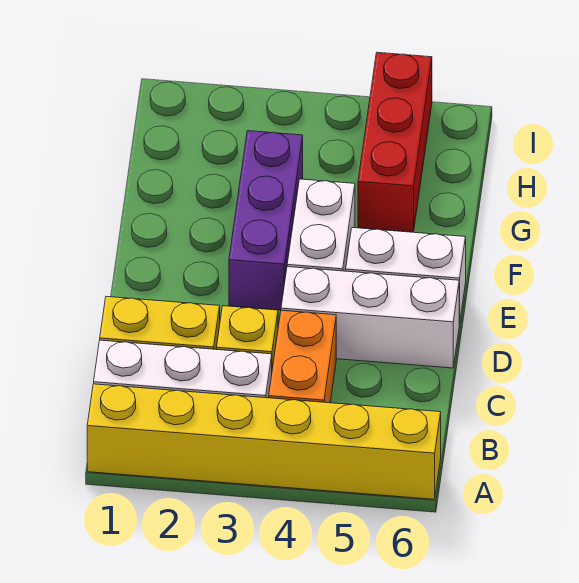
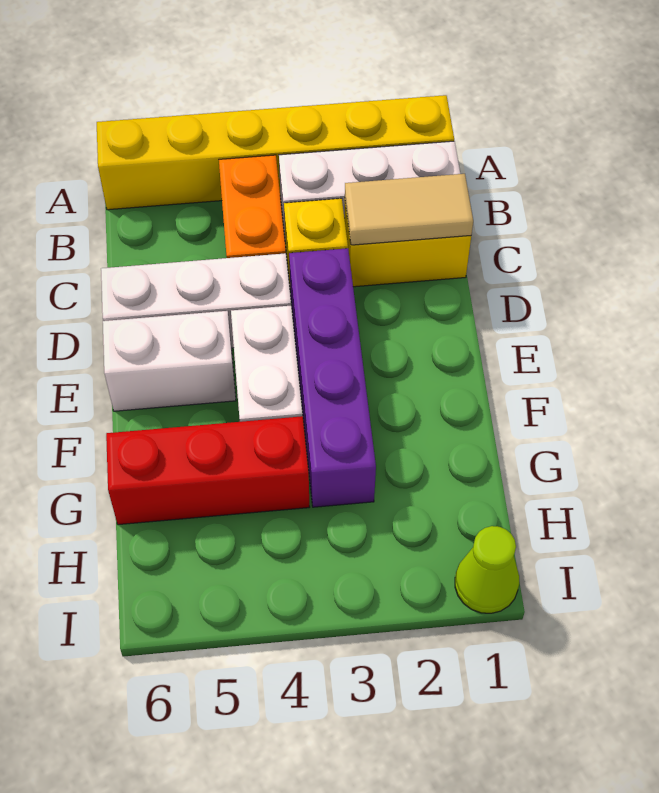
none -> tan tile C1:C2 level 2
purple brick E3:G3 level 1 -> purple brick D3:G3 level 1
red brick G5:I5 level 1 -> red brick G4:G6 level 1
none -> lime cone I1 level 1

